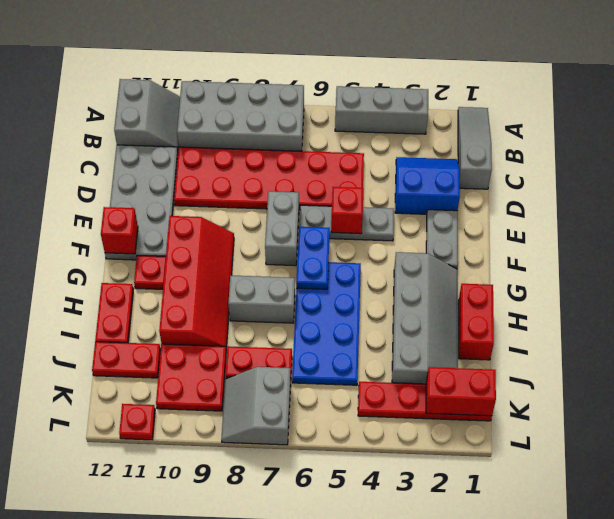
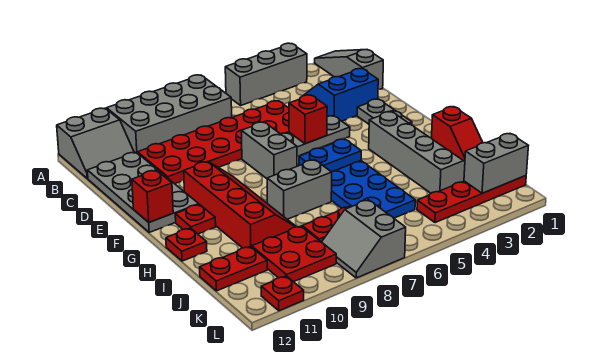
grey slope A11:B12 level 1 top 12 -> grey slope A11:B12 level 1 top A
blue plate F6:G6 level 2 -> blue plate G5:G6 level 2
red brick H1:I1 level 1 -> red slope H1:I1 level 1 top H
red plate H12:I12 level 1 -> red plate H12 level 1
red brick K1:K2 level 2 -> grey brick K1:K2 level 2

